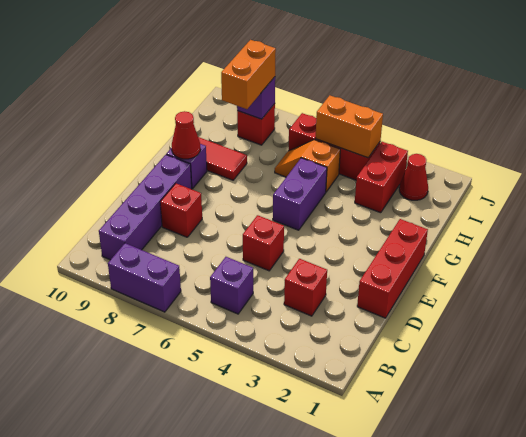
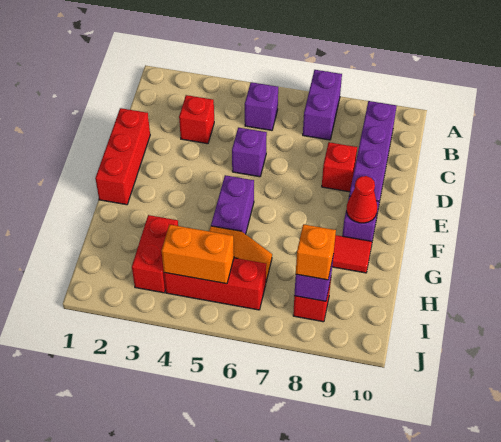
purple brick A7:A8 level 1 -> purple brick A7:B7 level 1
red brick D5 level 1 -> purple brick D5 level 1
orange brick H8:I8 level 3 -> orange brick I8 level 3
red cone I2 level 1 -> none

